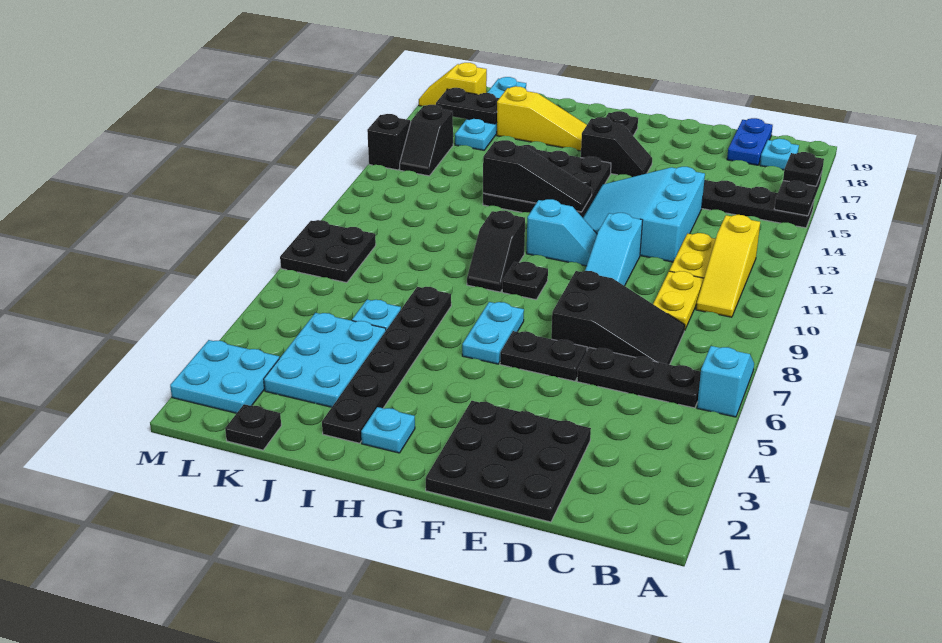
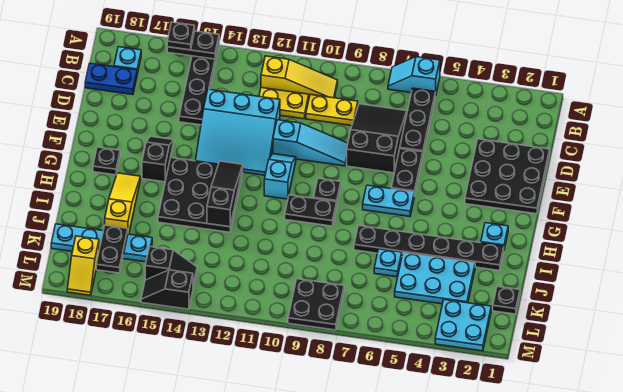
black slope H9:H10 level 1 top 10 -> black plate H9:H10 level 1

